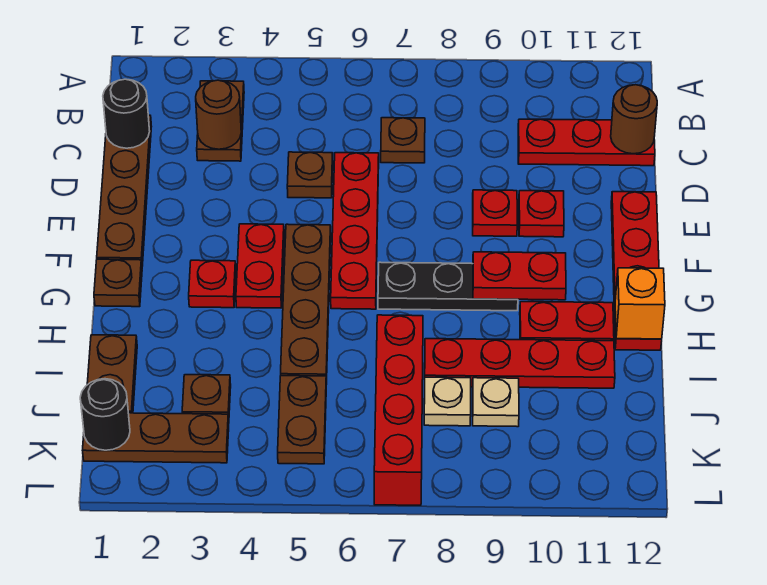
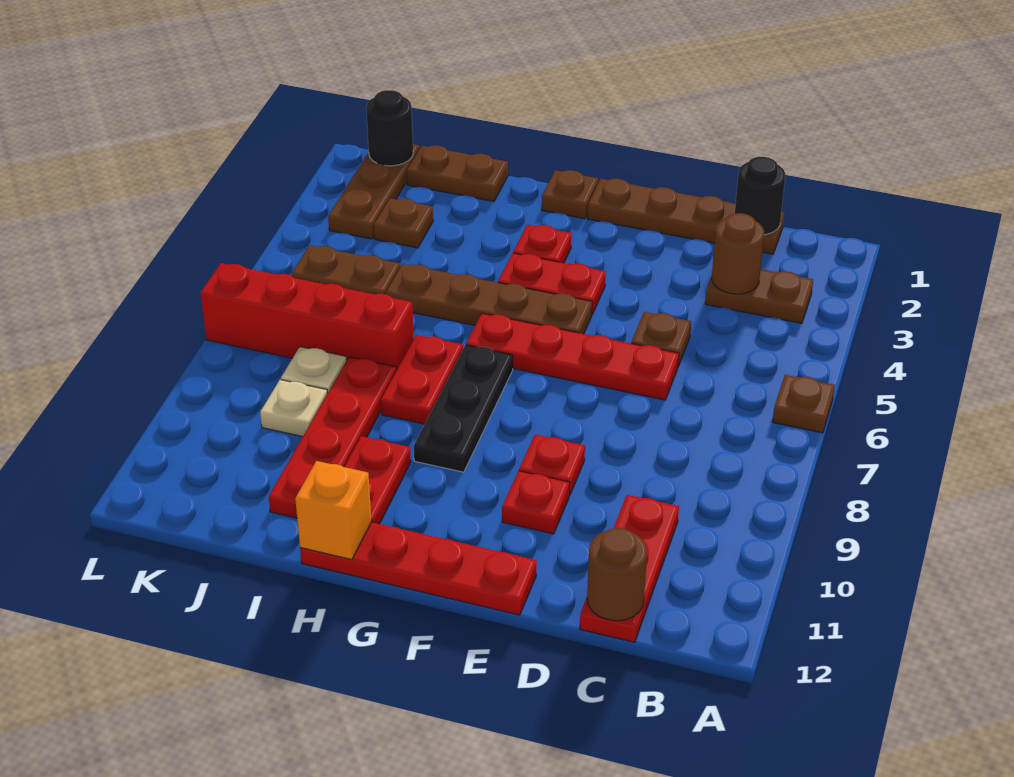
brown plate C7 level 1 -> brown plate A6 level 1
red plate G9:G10 level 2 -> red plate H7:H8 level 1

